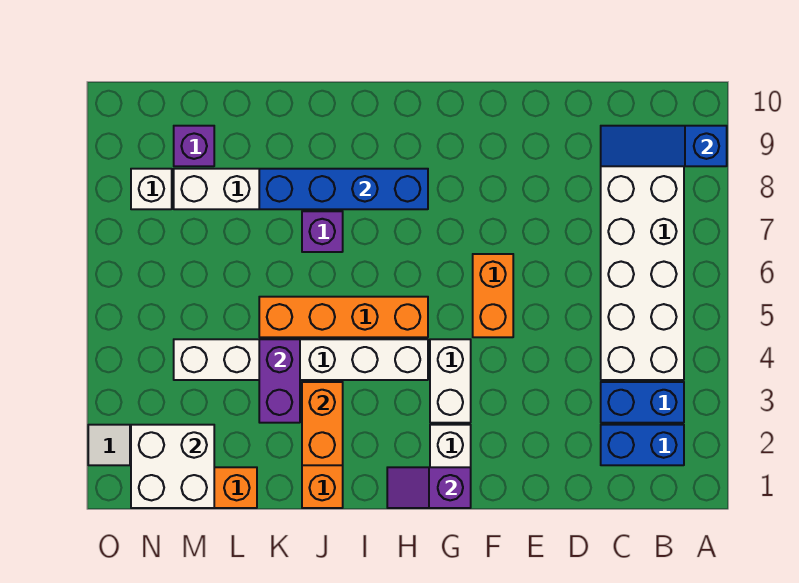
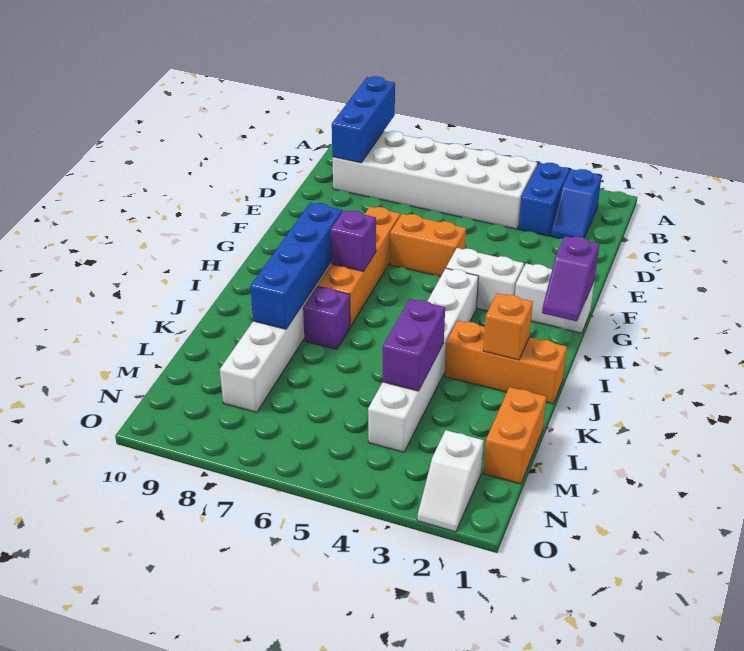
blue slope A9:C9 level 2 top A -> blue brick A9:C9 level 2
blue brick B2:C2 level 1 -> blue slope B2:C2 level 1 top B
orange brick H5:K5 level 1 -> orange brick F7:I7 level 1
orange brick J2:J3 level 2 -> orange brick J2 level 2
purple brick K3:K4 level 2 -> purple brick K4:L4 level 2
white brick M1:N2 level 2 -> none
purple brick M9 level 1 -> purple brick H7 level 2
white brick N8 level 1 -> none

